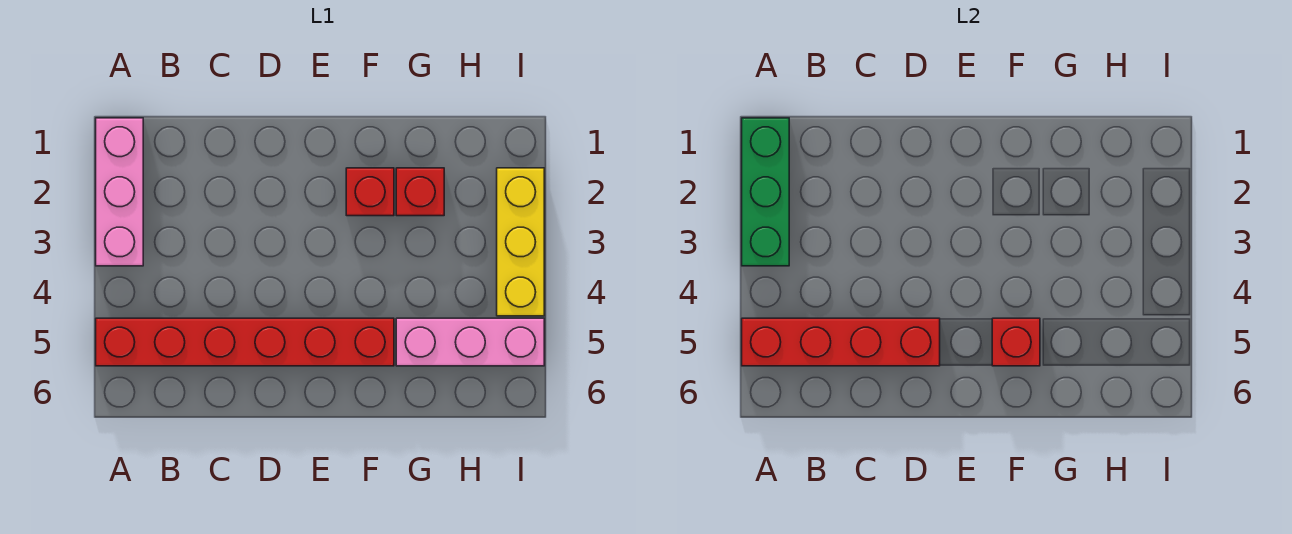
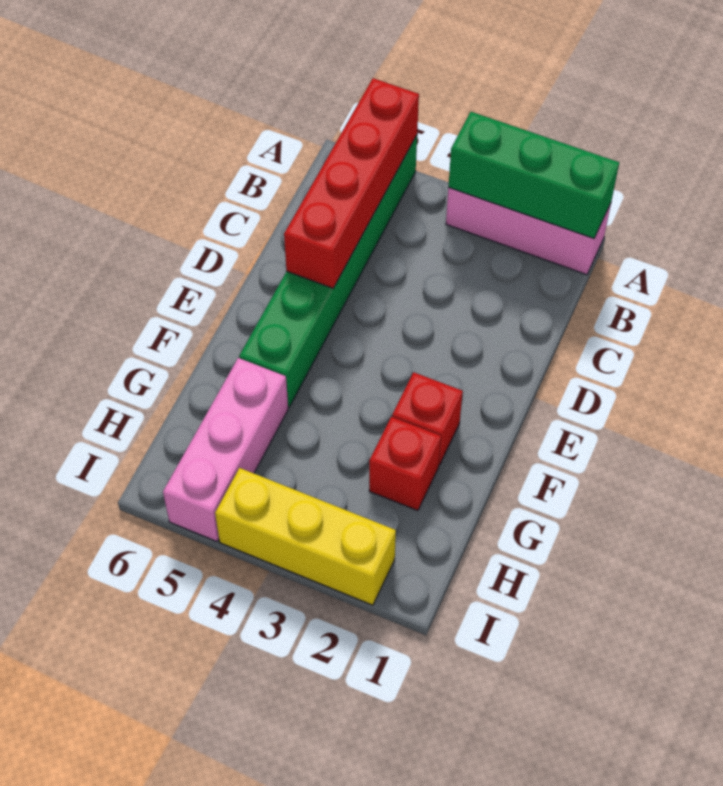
red brick A5:F5 level 1 -> green brick A5:F5 level 1
red brick F5 level 2 -> none

